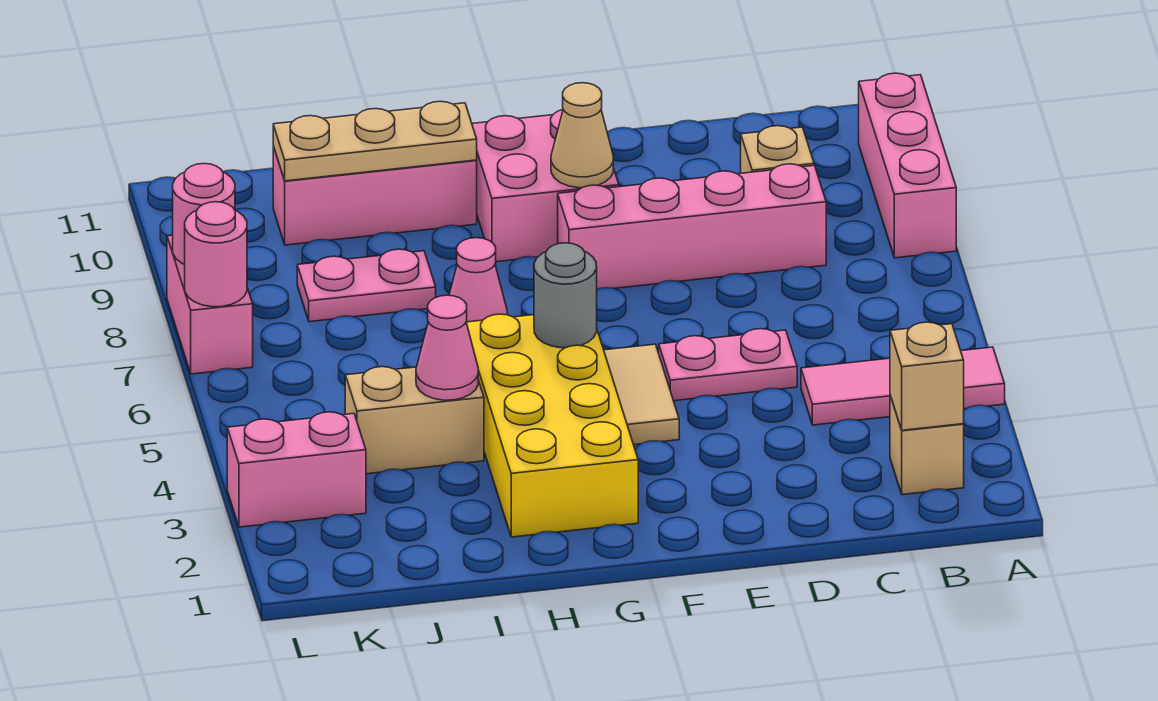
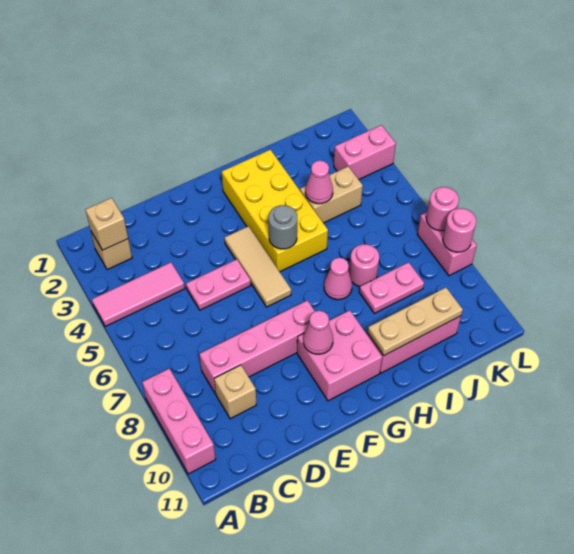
tan tile F4:F5 level 1 -> tan tile F4:F6 level 1
tan cone F9 level 2 -> pink cone F9 level 2
none -> pink round brick I7 level 1

